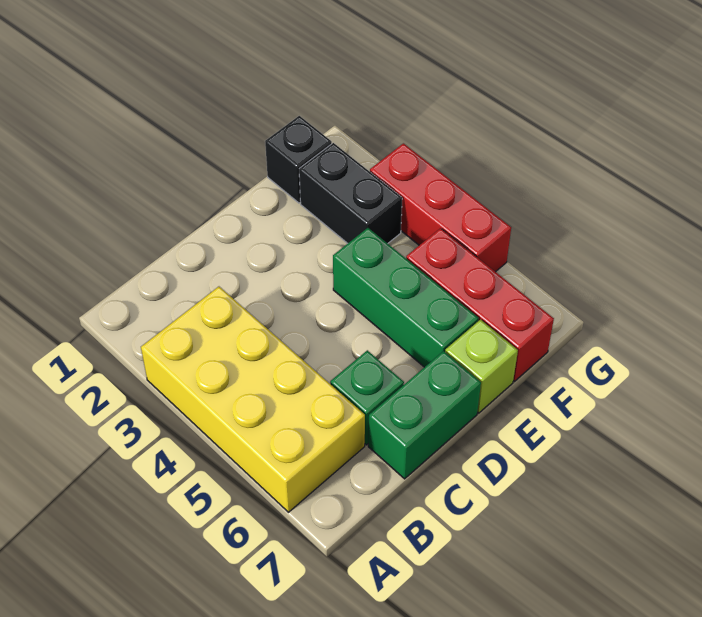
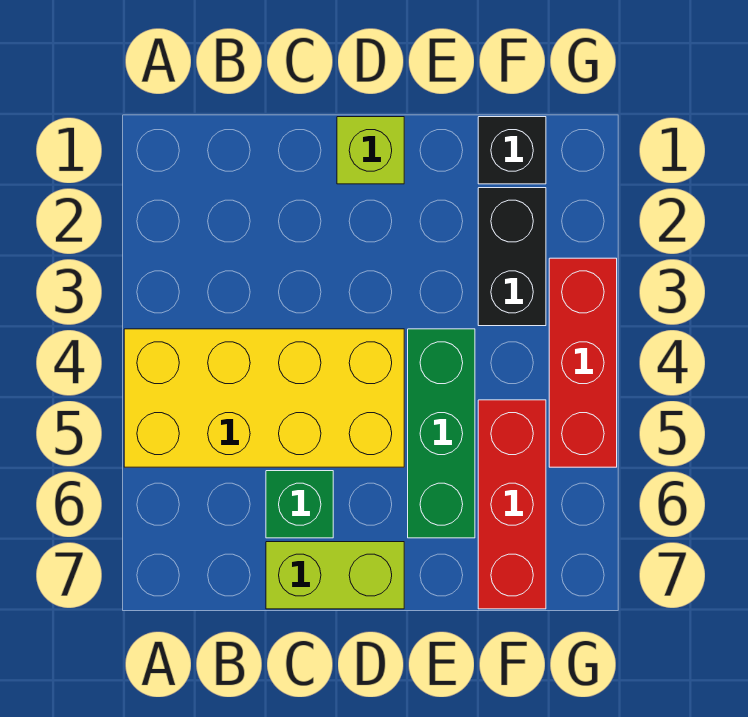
yellow brick A3:B6 level 1 -> yellow brick A4:D5 level 1
green brick C7:D7 level 1 -> lime brick C7:D7 level 1
lime brick E7 level 1 -> lime brick D1 level 1

